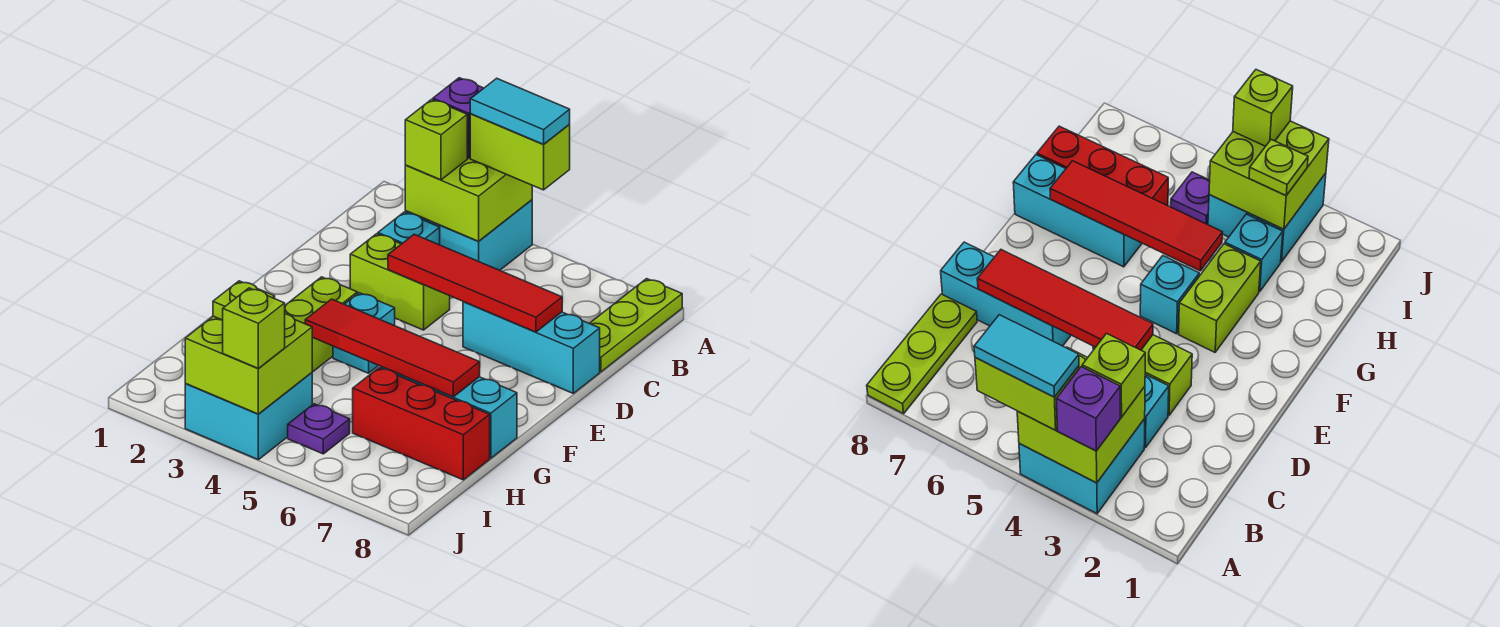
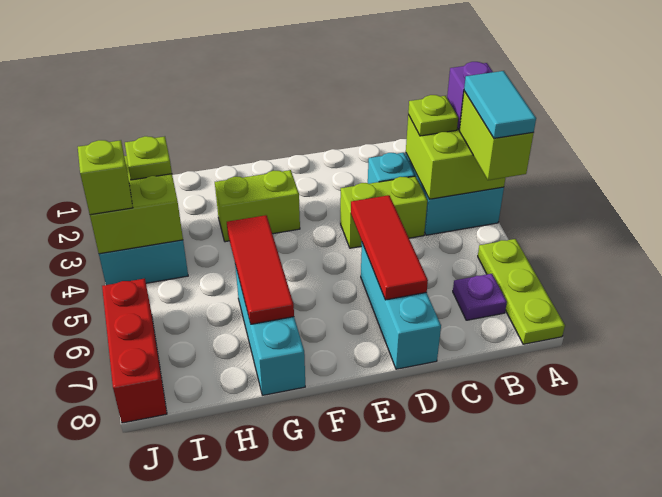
lime plate A8:C8 level 1 -> lime plate A6:A8 level 1
lime brick B3 level 3 -> lime plate B3 level 3
lime brick D3:D4 level 1 -> lime brick C4:D4 level 1
red tile D4:D7 level 2 -> red tile D5:D7 level 2
cyan brick F4 level 1 -> none
red tile G4:G7 level 2 -> red tile G5:G7 level 2
cyan brick H3 level 1 -> none
red brick H6:H8 level 1 -> red brick J6:J8 level 1
purple plate I5 level 1 -> purple plate B7 level 1

